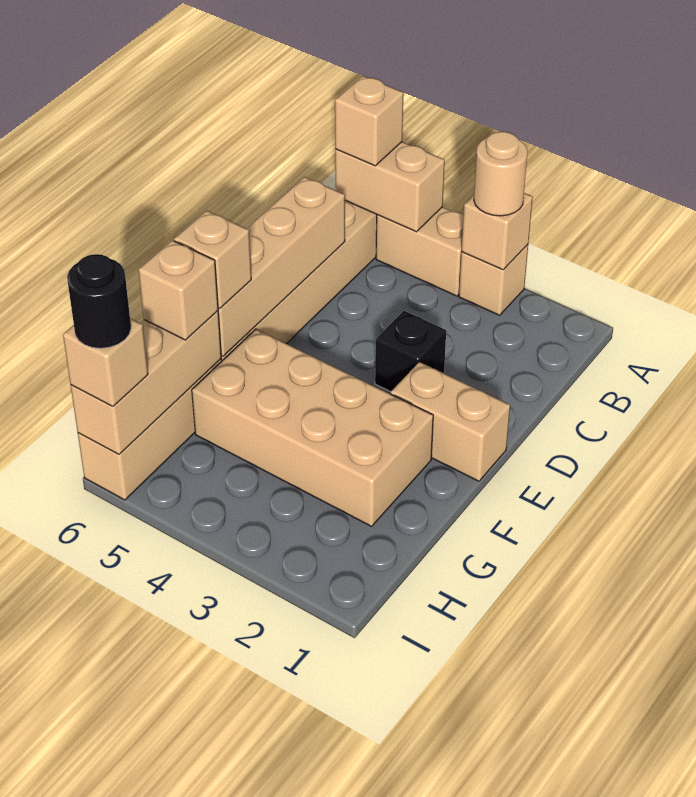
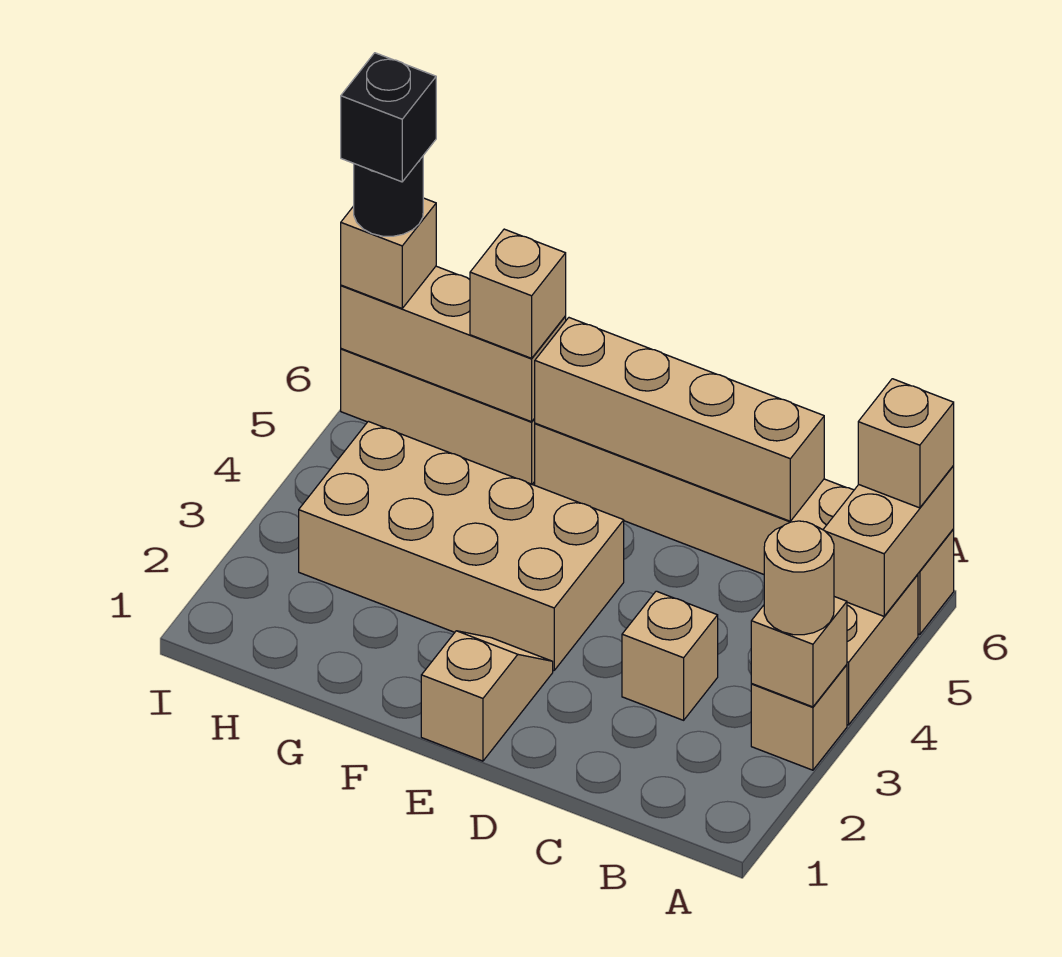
black brick D3 level 1 -> black brick I6 level 5
tan brick E1:E2 level 1 -> tan slope E1:E2 level 1 top 1
tan brick F2:G5 level 1 -> tan brick E3:H4 level 1
tan brick F6 level 3 -> tan brick C3 level 1

